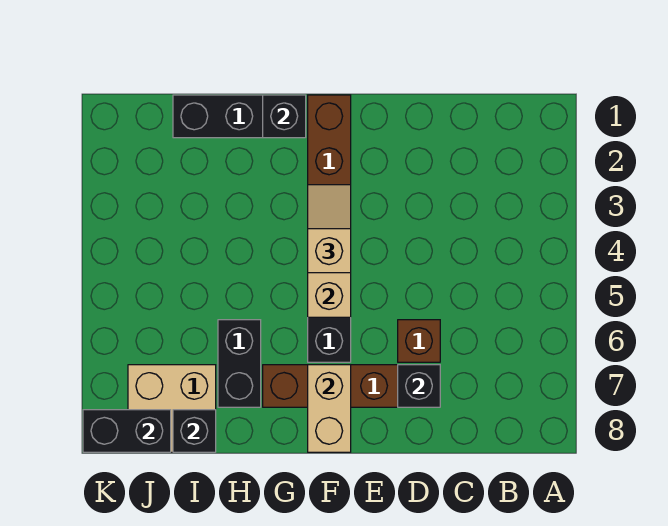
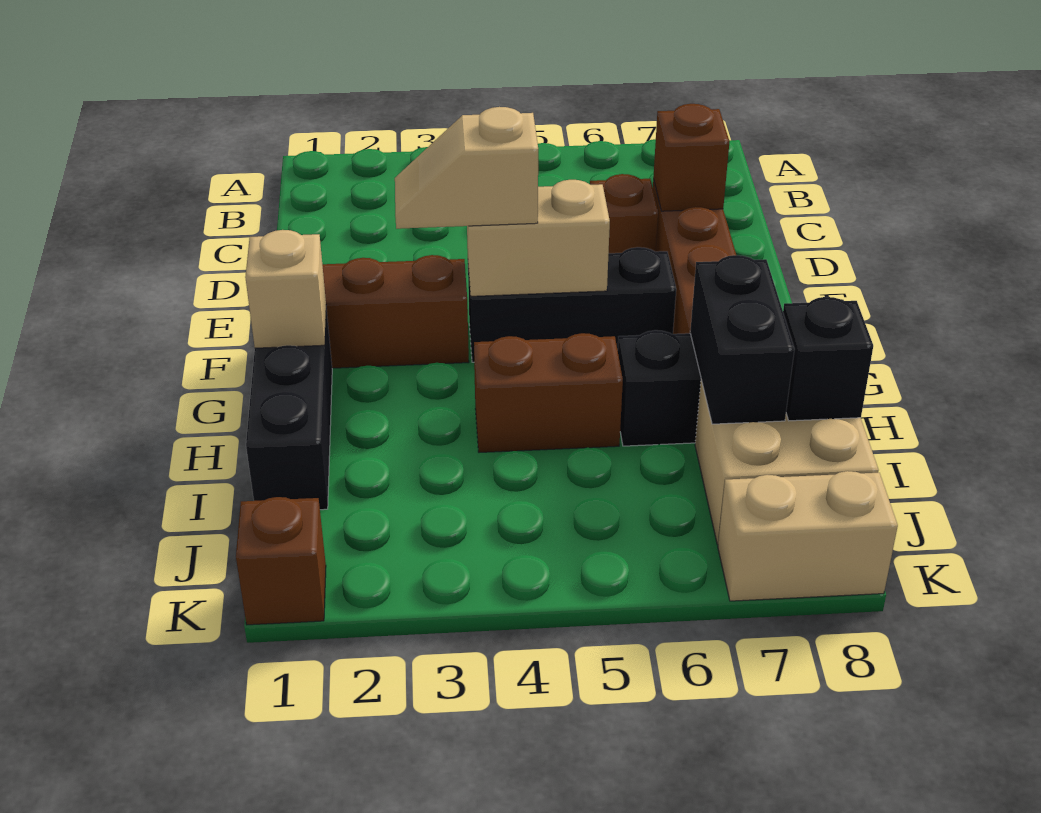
black brick D7 level 2 -> brown brick D7 level 2
tan brick F7:F8 level 2 -> tan brick K7:K8 level 1
black brick G1 level 2 -> tan brick G1 level 2
none -> brown brick H4:H5 level 1
black brick J8:K8 level 2 -> black brick H7:I7 level 2
none -> brown brick K1 level 1

